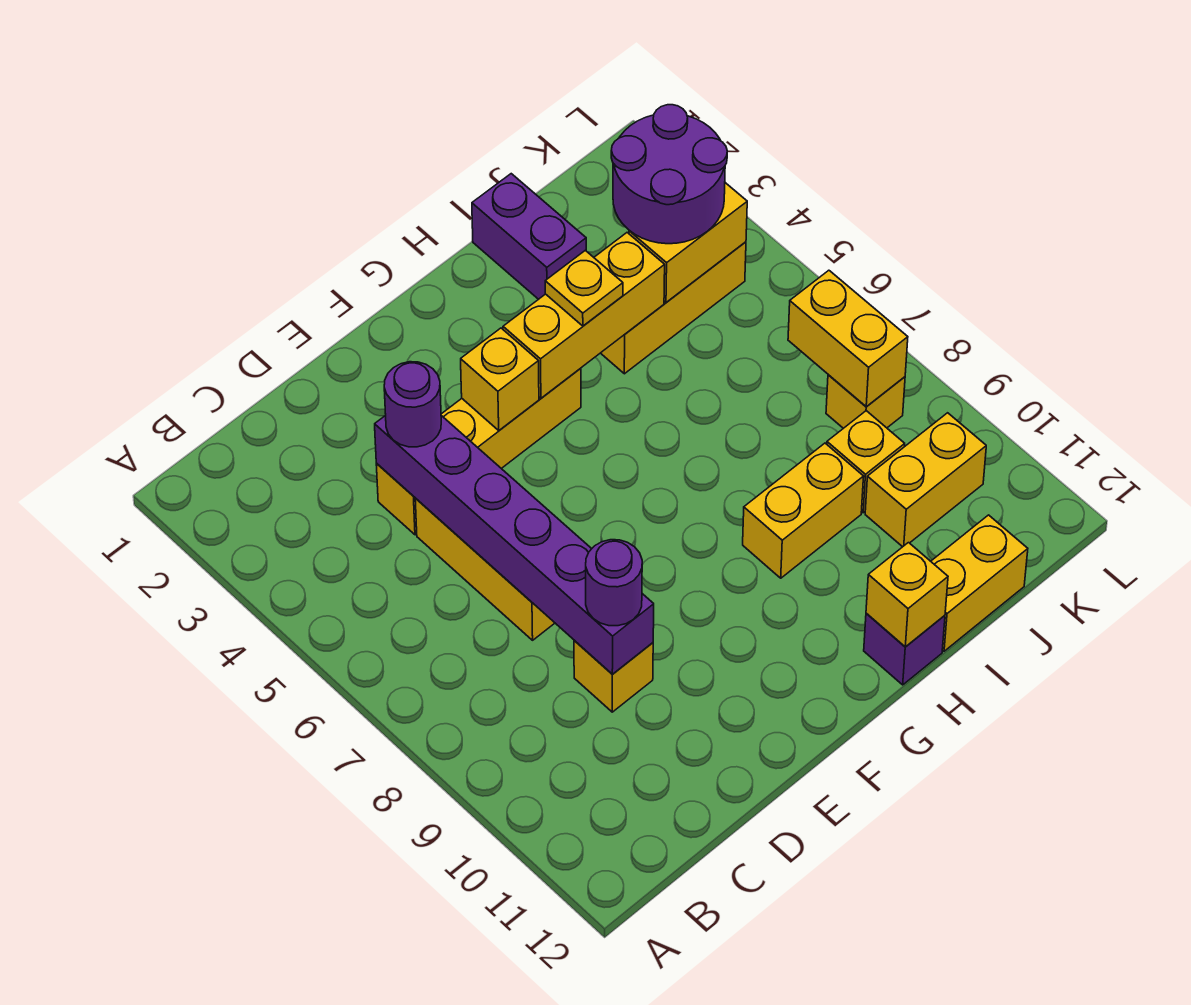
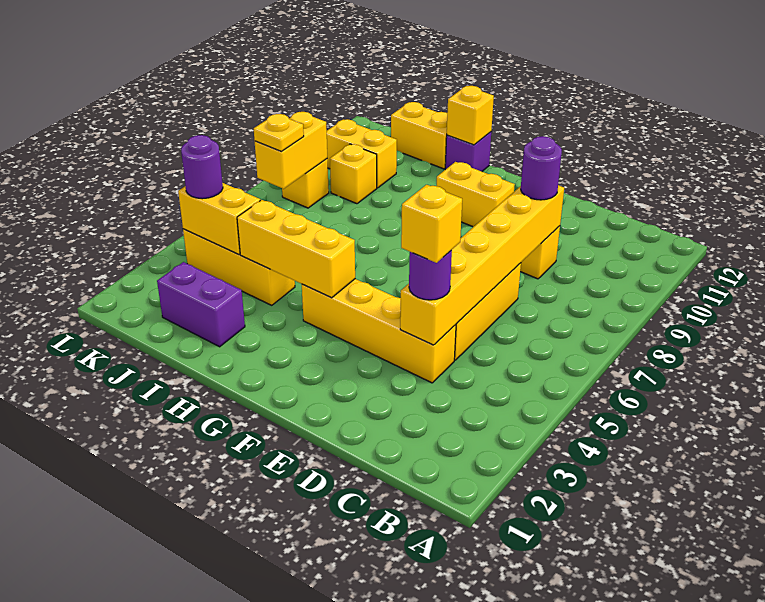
purple brick D4:D9 level 2 -> yellow brick D4:D9 level 2
yellow brick F4 level 2 -> yellow brick D4 level 4
yellow plate H4 level 3 -> yellow plate K7 level 3
yellow brick H9:I9 level 1 -> yellow brick F10:G10 level 1
purple brick I1:I2 level 1 -> purple brick I2:J2 level 1
purple round brick J3:K4 level 3 -> purple round brick K4 level 3

